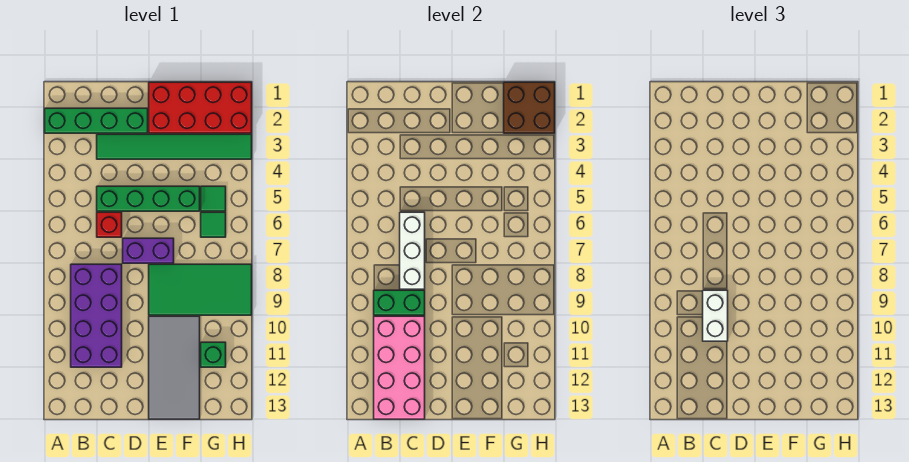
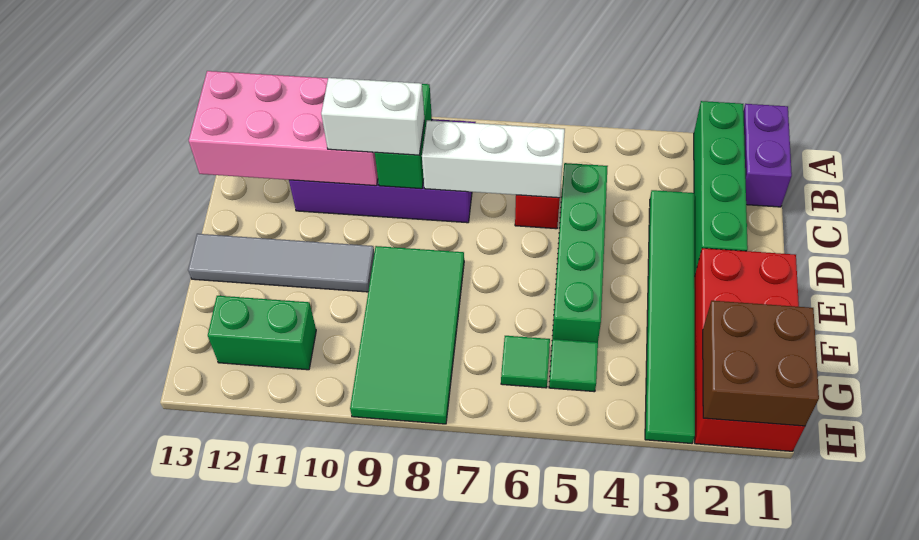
purple brick D7:E7 level 1 -> purple brick A1:B1 level 1
grey tile E10:F13 level 1 -> grey tile E10:E13 level 1
green brick G11 level 1 -> green brick G11:G12 level 1

